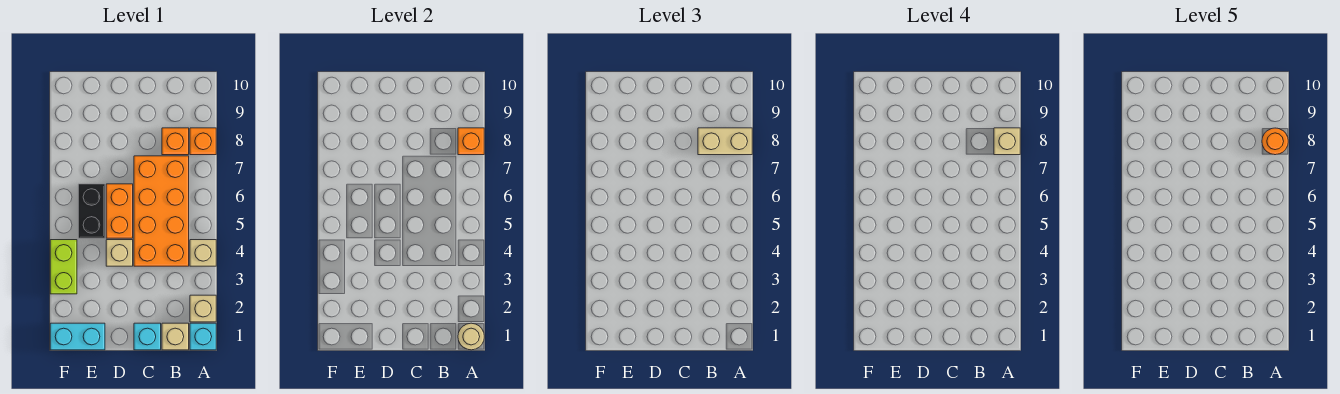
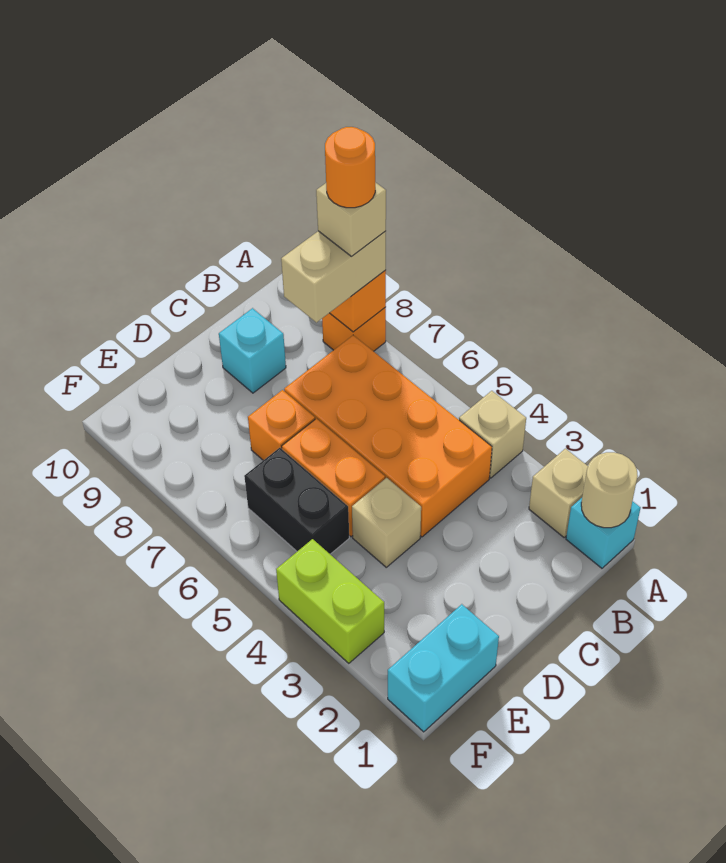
tan brick B1 level 1 -> none
orange brick B8 level 1 -> orange brick D7 level 1
cyan brick C1 level 1 -> cyan brick C9 level 1

